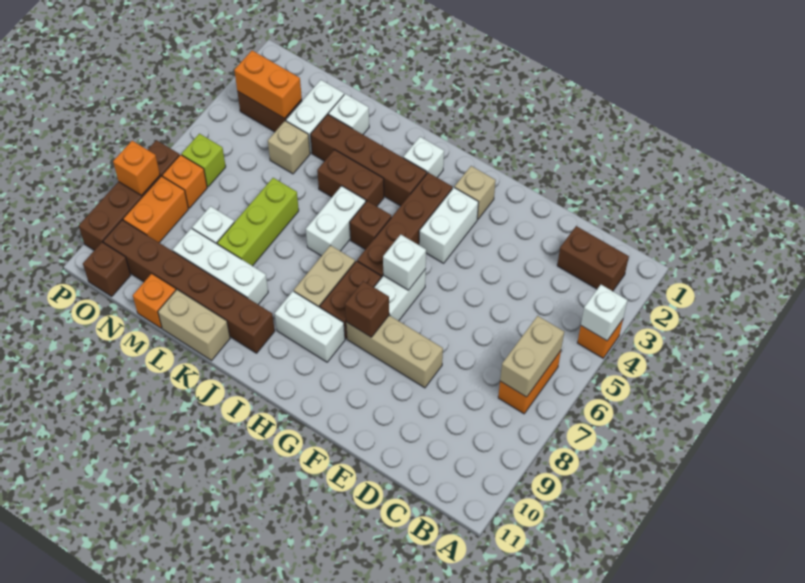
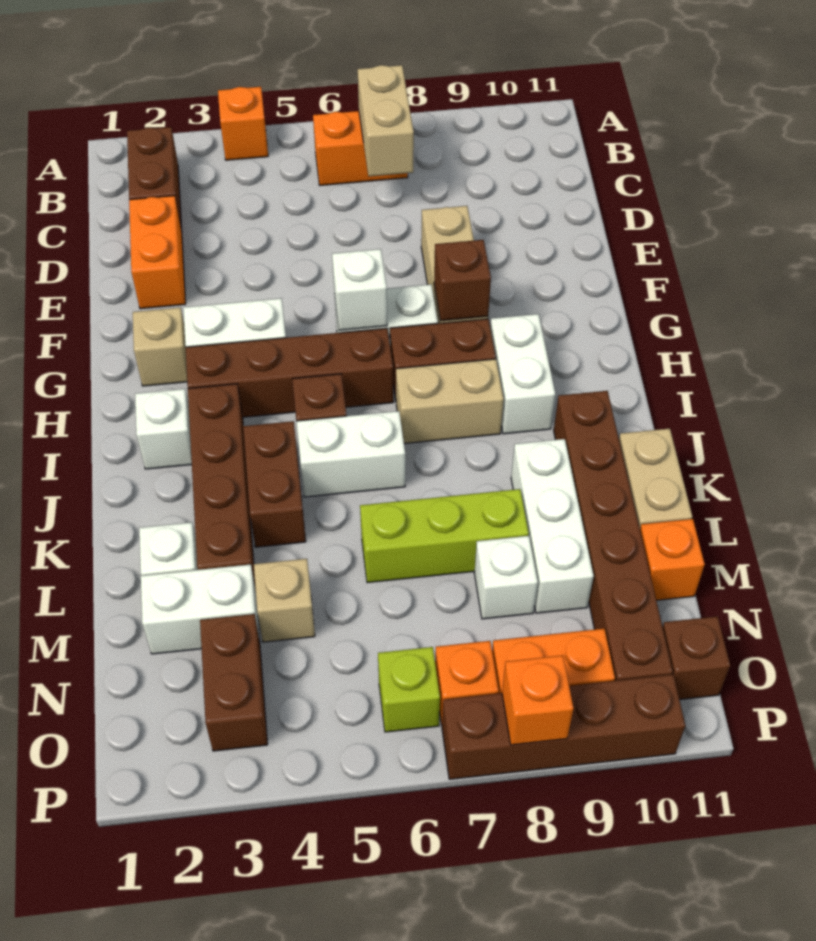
white brick A4 level 2 -> none
tan brick B6:B7 level 2 -> tan brick B7:C7 level 2
orange brick N3:O3 level 2 -> orange brick D2:E2 level 1

